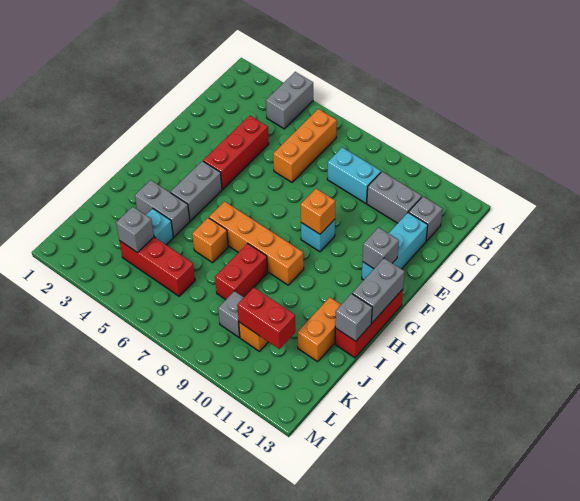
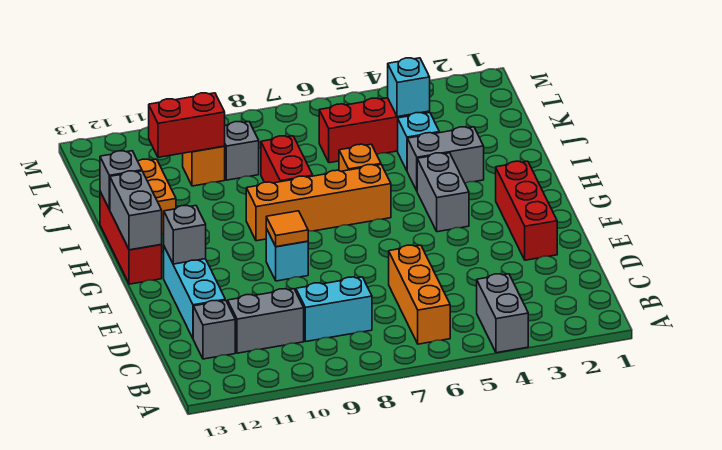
red brick D4:F4 level 1 -> red brick E2:G2 level 1
orange brick F9 level 2 -> orange tile F9 level 2
grey brick K4 level 2 -> cyan brick K4 level 2

